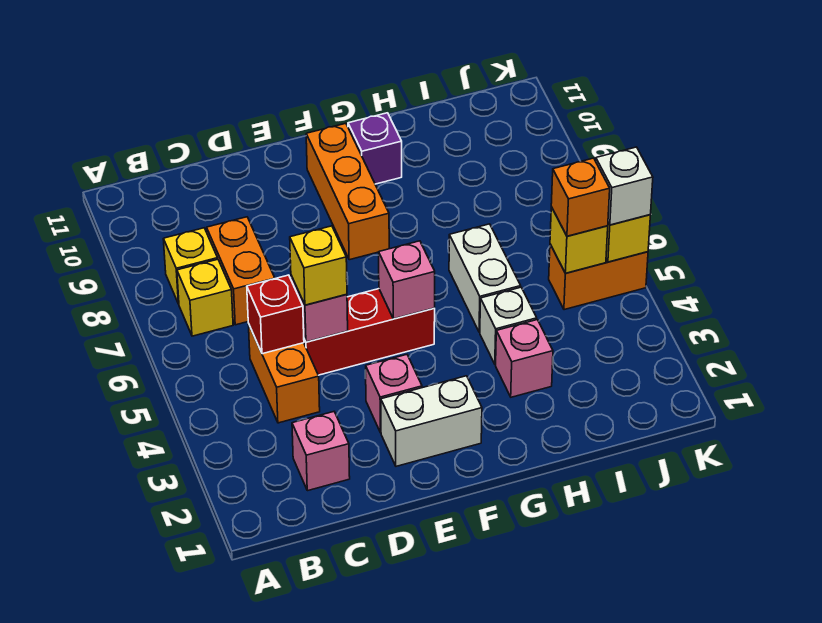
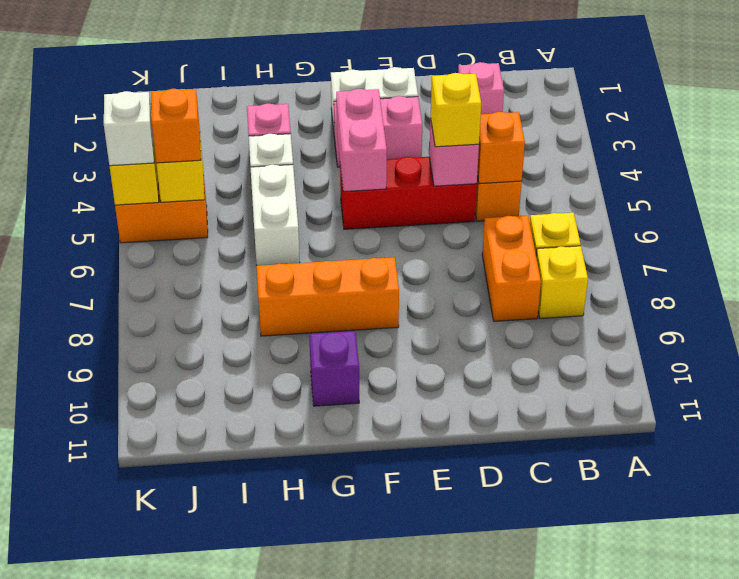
red brick C5 level 2 -> orange brick C5 level 2
pink brick E3 level 1 -> pink brick E3:F3 level 1
pink brick F5 level 2 -> pink brick F4:F5 level 2
orange brick F8:F10 level 1 -> orange brick F8:H8 level 1

